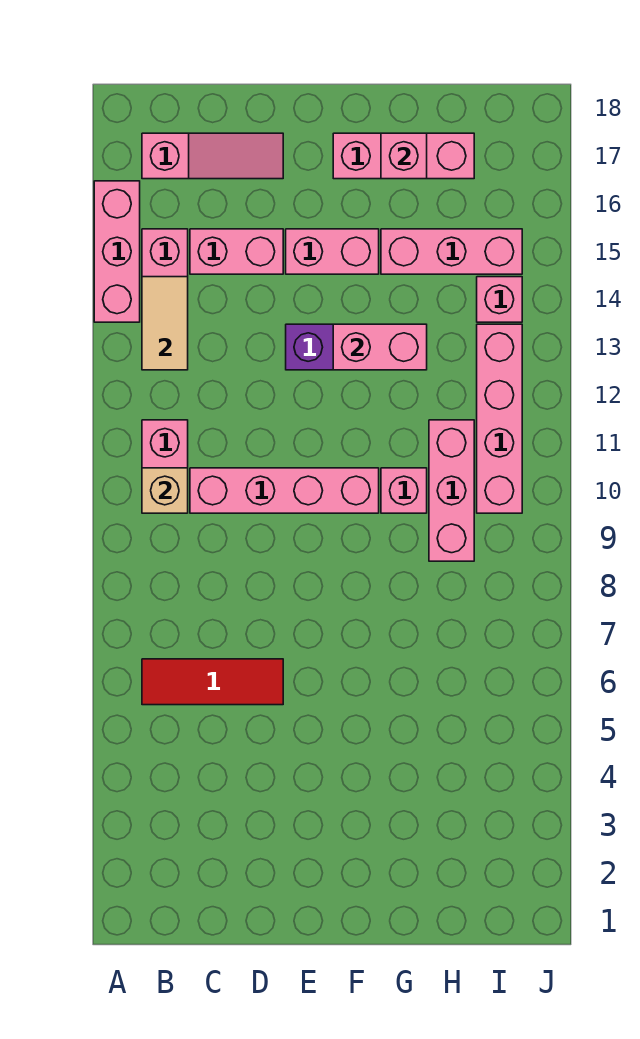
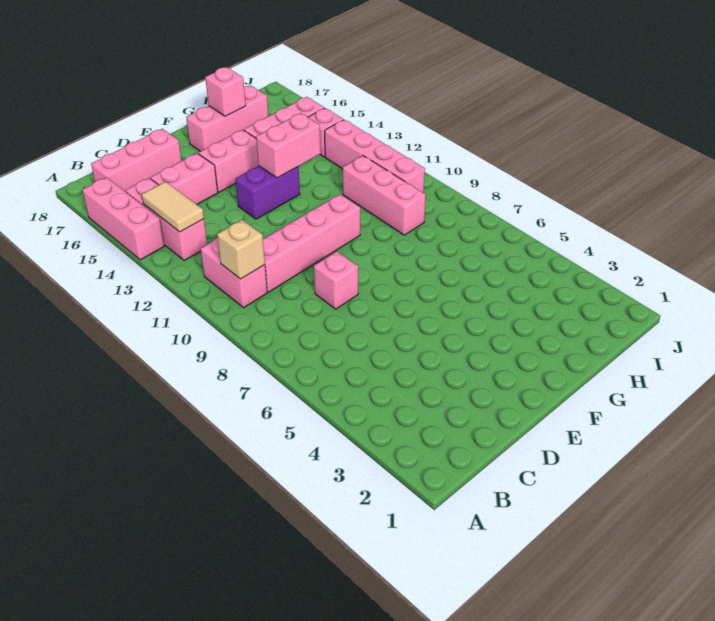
red tile B6:D6 level 1 -> none
pink slope B17:D17 level 1 top B -> pink brick B17:D17 level 1
pink brick G10 level 1 -> pink brick D8 level 1

